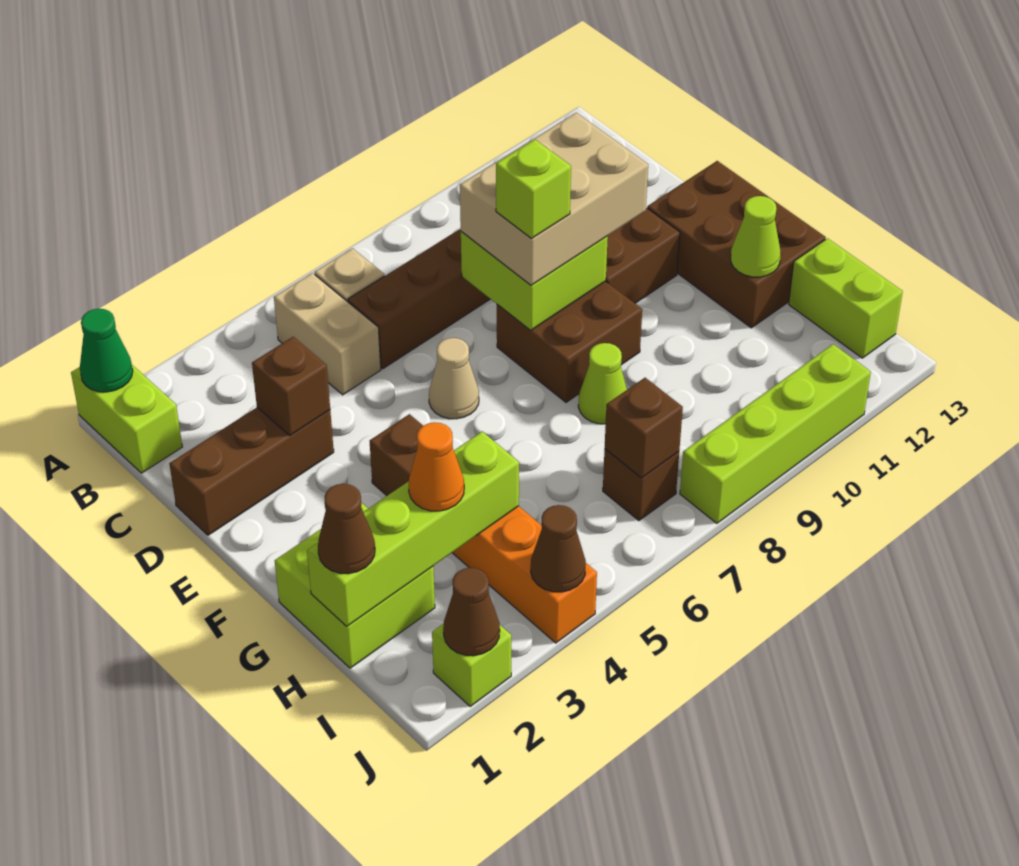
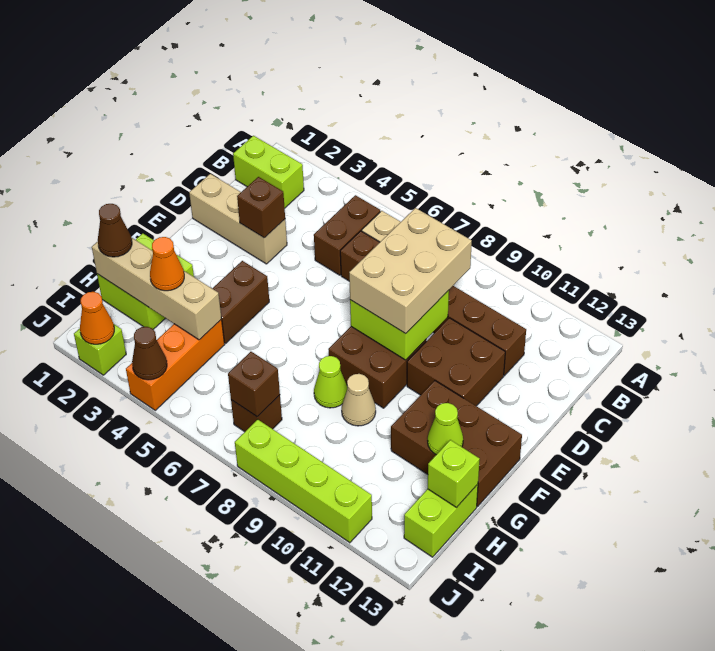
lime brick A1:B1 level 1 -> lime brick B1:B2 level 1
green cone A1 level 2 -> none
tan brick B5:C5 level 1 -> brown brick B5:C5 level 1
brown brick D1:D3 level 1 -> tan brick D1:D3 level 1
tan brick D8:E10 level 3 -> tan brick C8:E9 level 3
tan cone E6 level 1 -> tan cone G9 level 1
lime brick E8 level 4 -> lime brick H13 level 2
brown brick E12:G13 level 1 -> brown brick F11:G13 level 1
lime brick H1:H4 level 2 -> tan brick H1:H4 level 2
brown cone J2 level 2 -> orange cone J2 level 2

